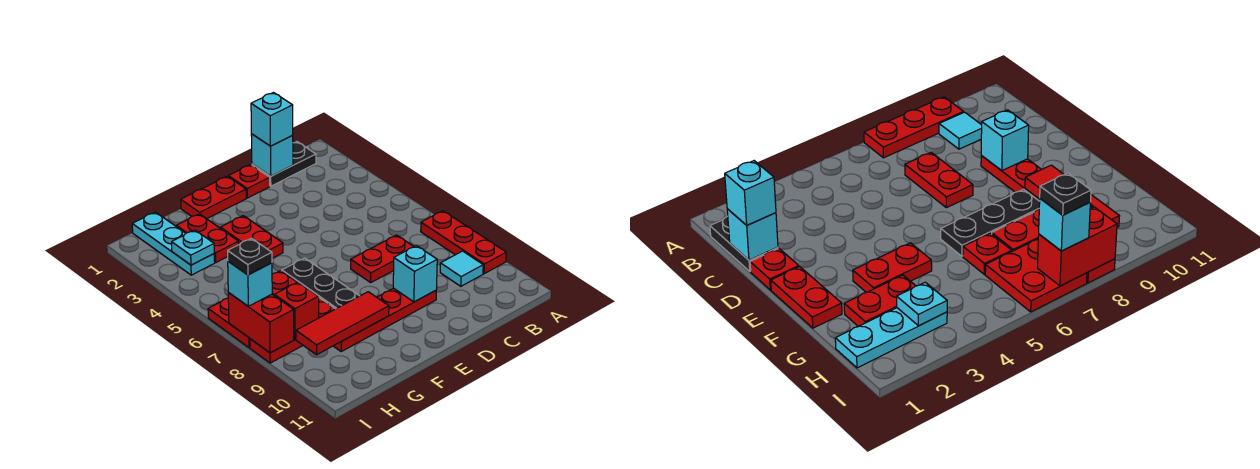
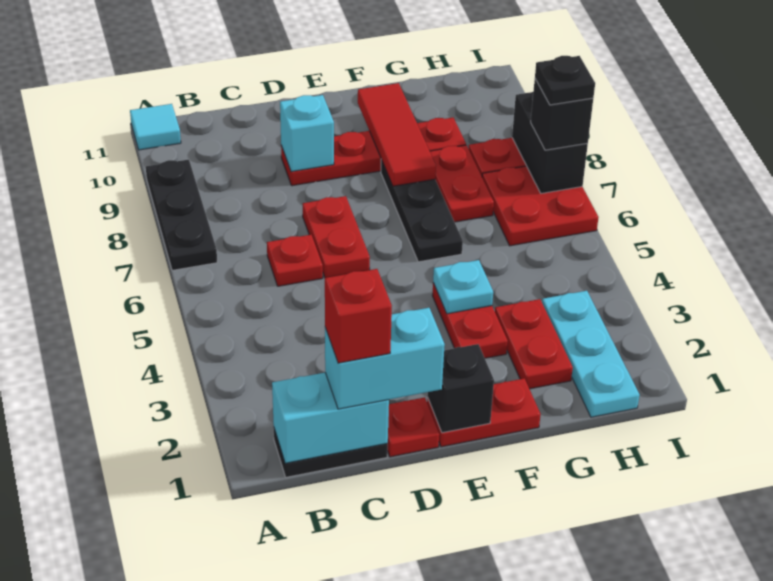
red plate A7:A9 level 1 -> black plate A7:A9 level 1
cyan tile B9 level 1 -> cyan tile A11 level 1
cyan brick C1 level 2 -> cyan brick B1:C1 level 2
cyan brick C1 level 3 -> cyan brick C1:D1 level 3
red plate C7:D7 level 1 -> red plate D6:D7 level 1
none -> black brick E1 level 2
red tile F9:H9 level 2 -> red tile F8:F10 level 2
red plate G6 level 1 -> red plate C6 level 1
cyan plate H3 level 2 -> cyan plate F4 level 2
red brick H8 level 2 -> red brick C1 level 4
red brick I7:I8 level 2 -> black brick I7:I8 level 2
cyan brick I7 level 3 -> black brick I7 level 3

